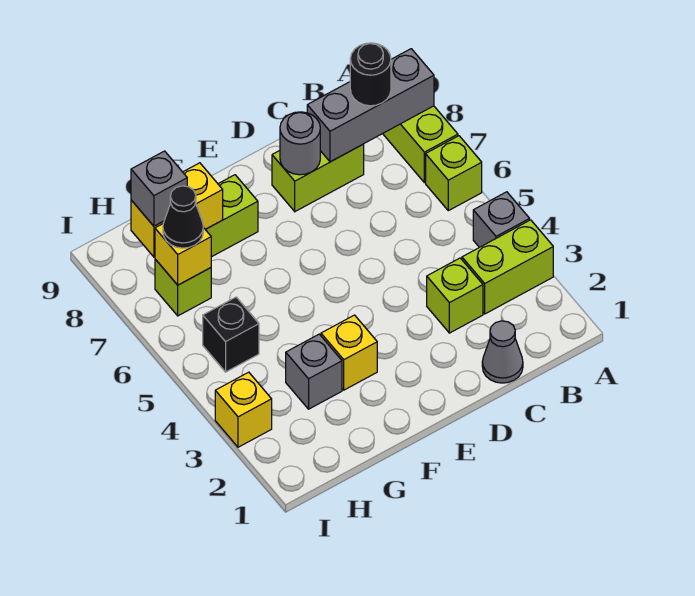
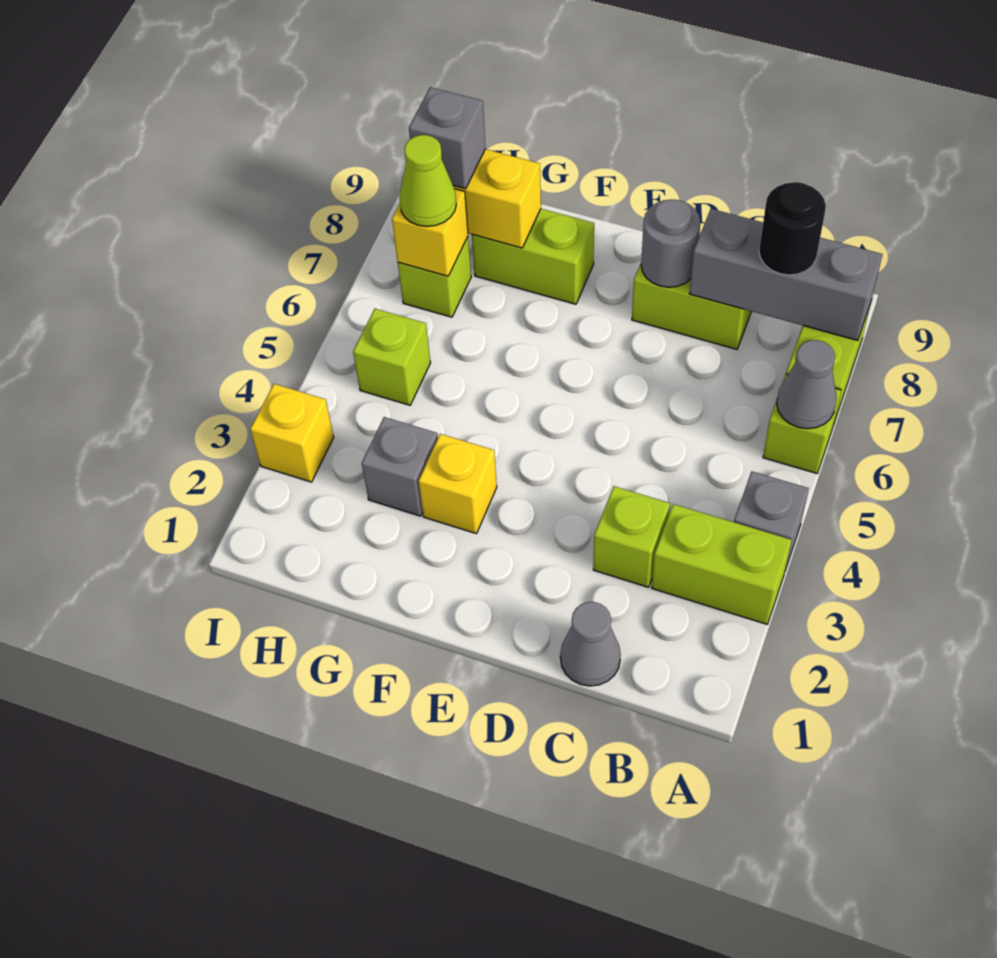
none -> grey cone A6 level 2
black brick H5 level 1 -> lime brick H5 level 1
black cone H7 level 3 -> lime cone H7 level 3

